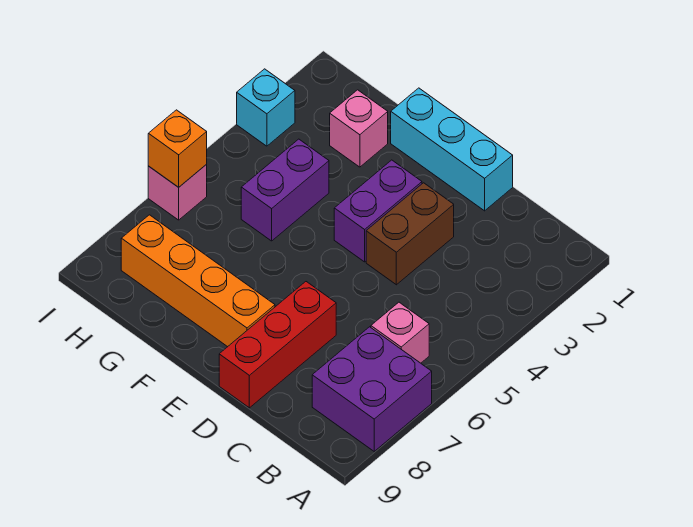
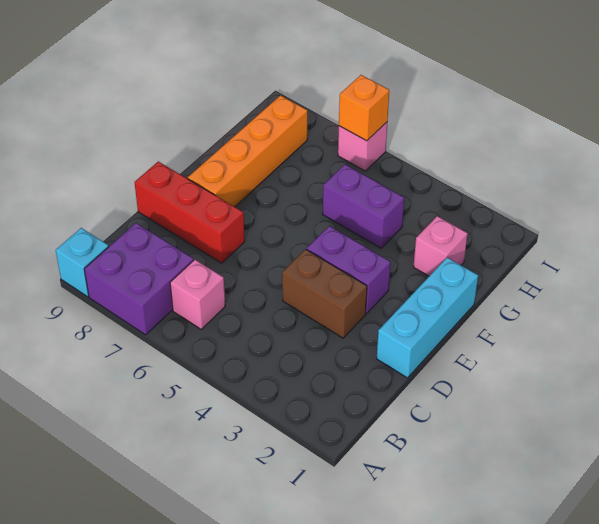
cyan brick I3 level 1 -> cyan brick A9 level 1

